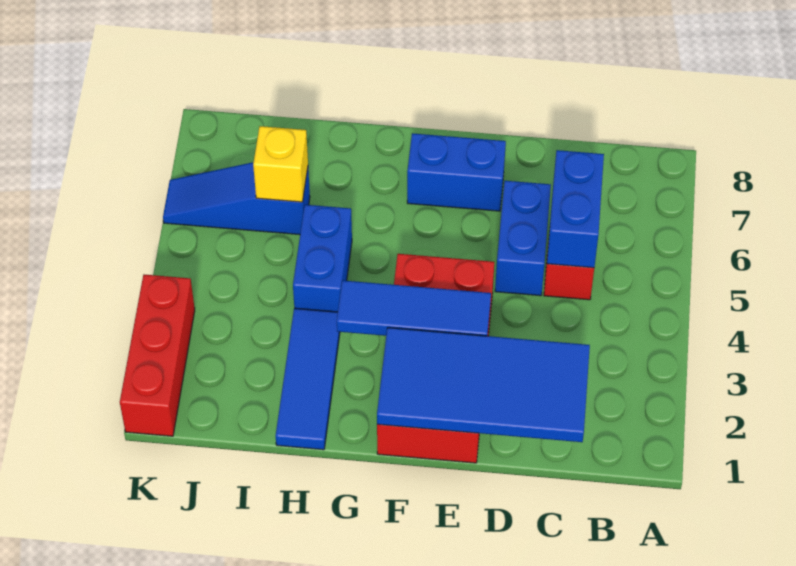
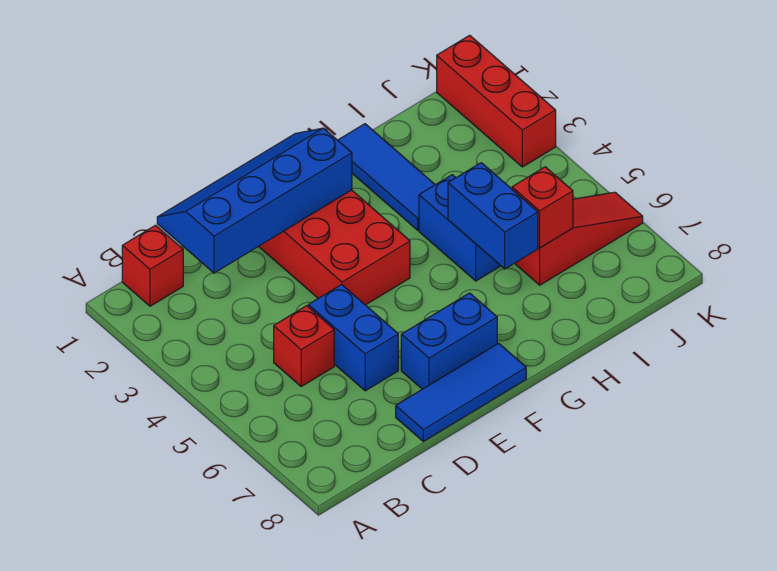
none -> red brick B1 level 1
blue tile C1:F2 level 2 -> blue slope C1:F2 level 2 top 2
blue brick C5:C6 level 2 -> blue brick H5:H6 level 2
blue tile E3:G3 level 2 -> blue tile D8:F8 level 1
blue slope I6:K6 level 1 top I -> red slope I6:K6 level 1 top I
yellow brick I6 level 2 -> red brick I6 level 2

